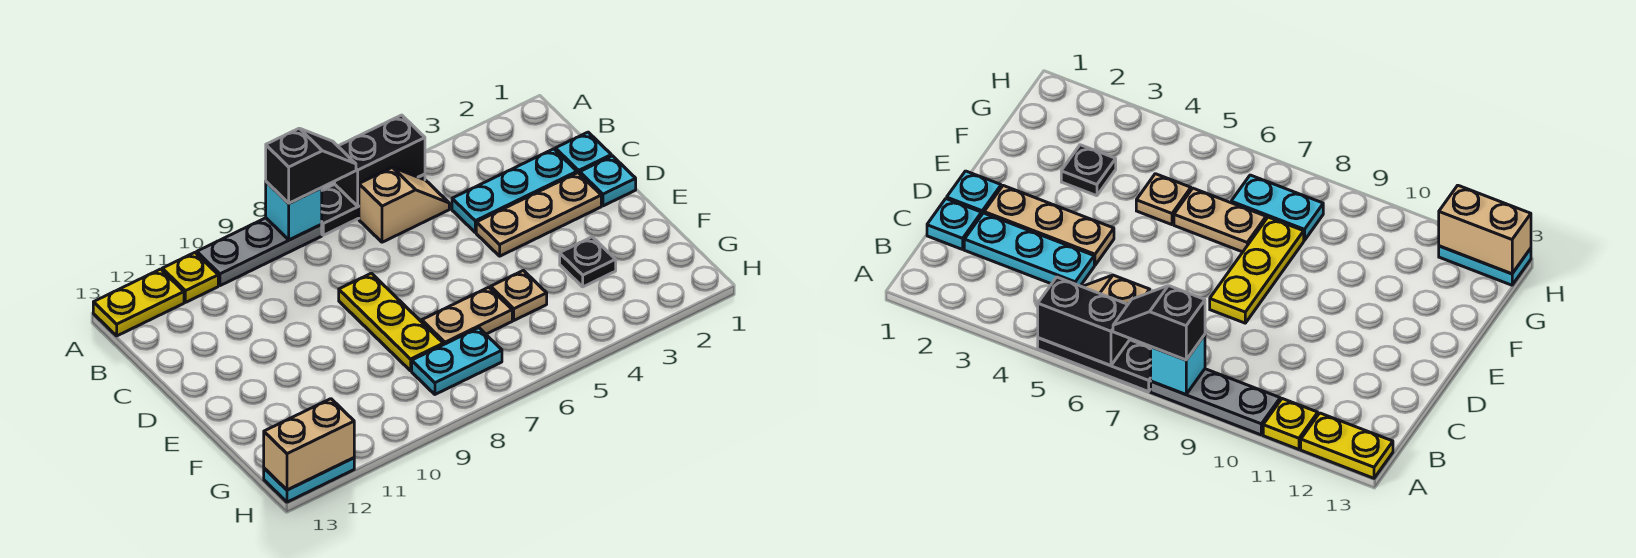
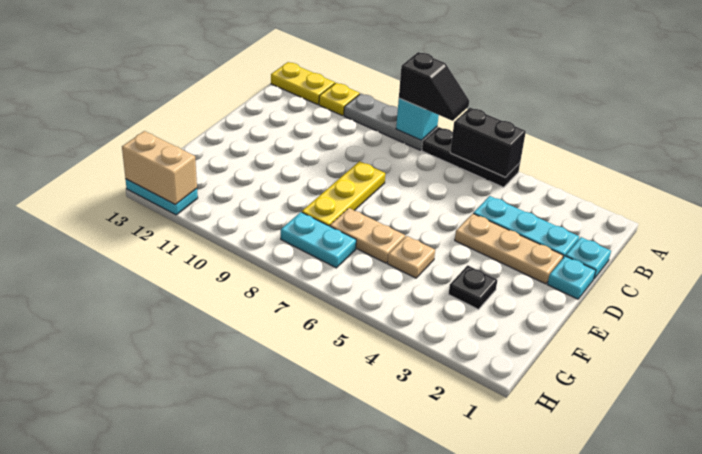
tan slope B5:B6 level 1 top 6 -> none

